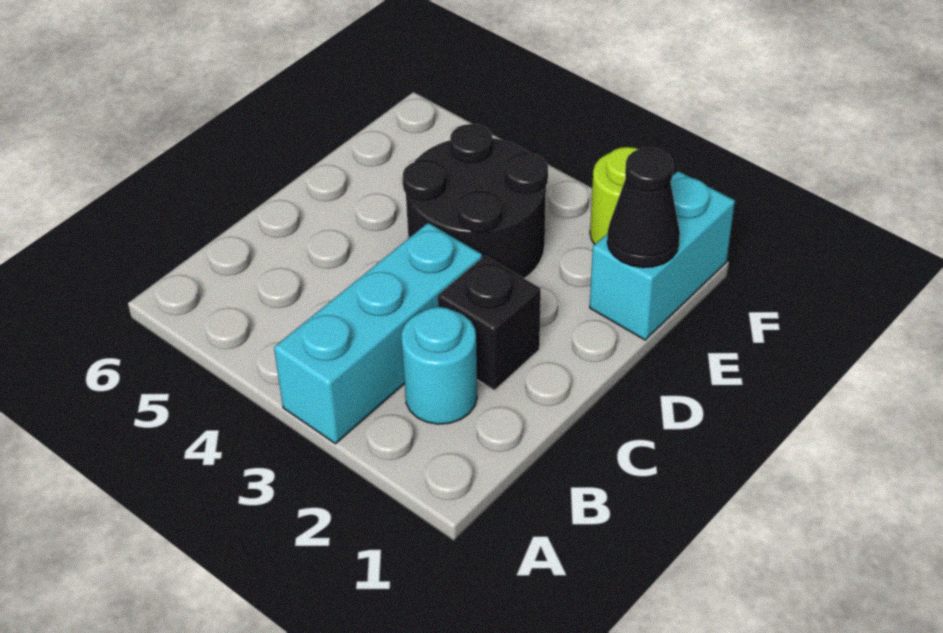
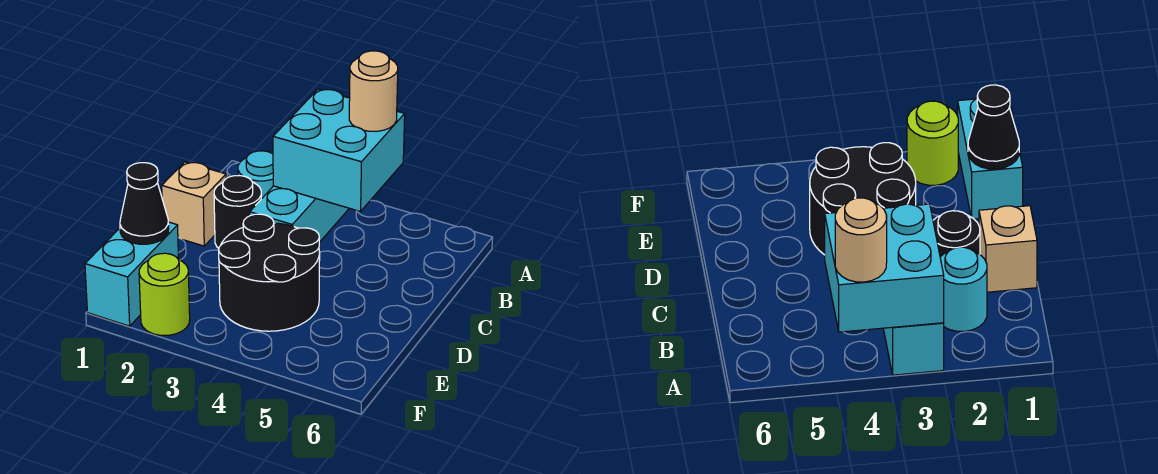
none -> cyan brick A3:B4 level 2
none -> tan round brick A4 level 3
none -> tan brick C1 level 1
black brick C2 level 1 -> black round brick C2 level 1

